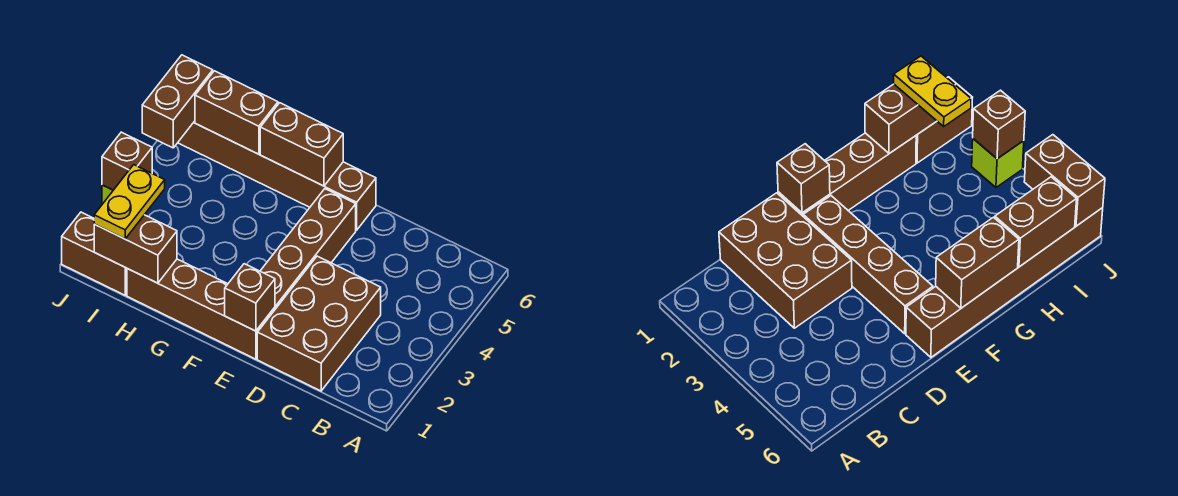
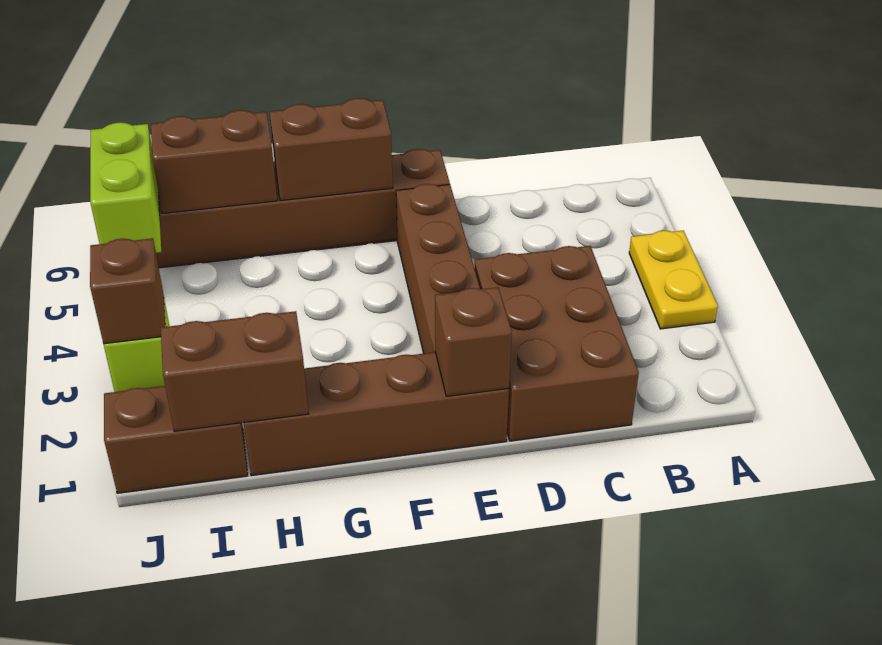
yellow plate I1:I2 level 3 -> yellow plate A3:A4 level 1
brown brick J5:J6 level 2 -> lime brick J5:J6 level 2

